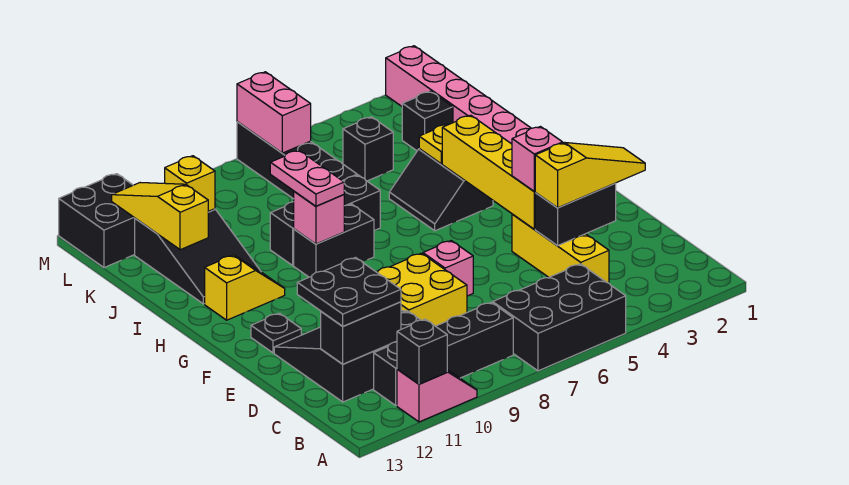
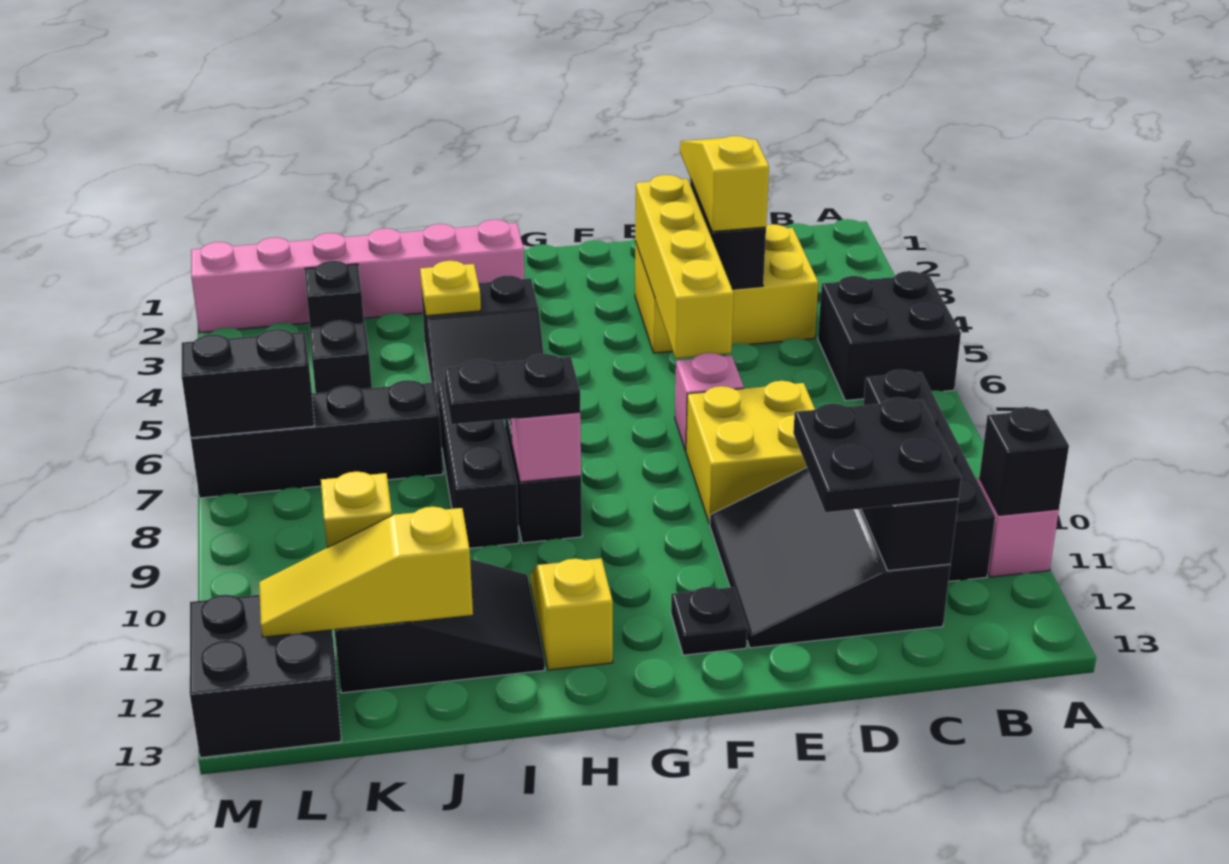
black brick A5:B7 level 1 -> black brick A5:B6 level 1
yellow brick C4:E4 level 1 -> yellow brick C3:E4 level 1
yellow brick E4:H4 level 2 -> yellow brick E3:E6 level 2
pink brick E4 level 3 -> none
pink plate H9:I9 level 3 -> black plate H9:I9 level 3
pink brick L7:M7 level 2 -> black brick L7:M7 level 2

